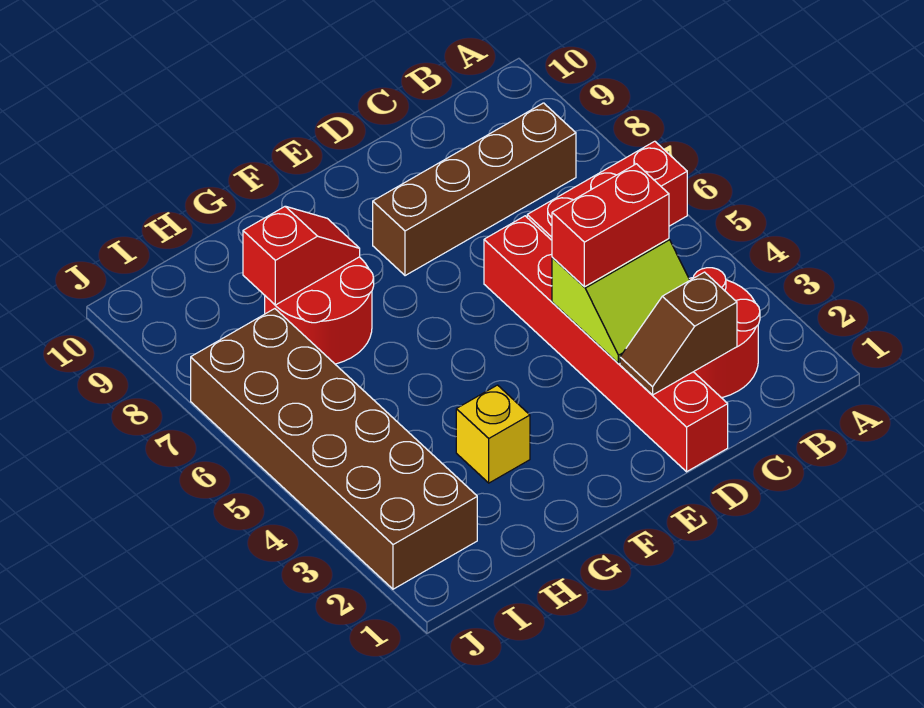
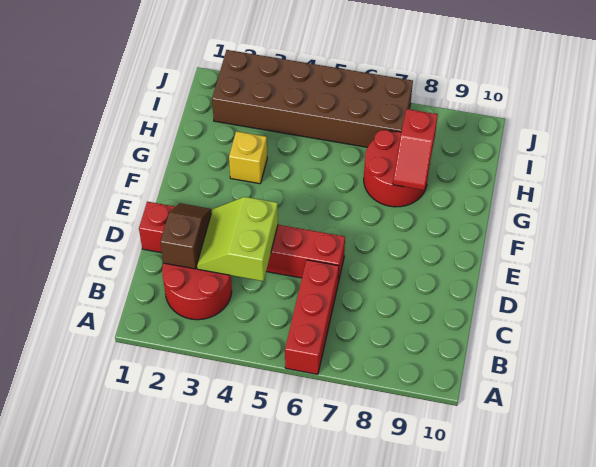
brown brick B8:E8 level 1 -> none
red brick C4:D4 level 3 -> none

